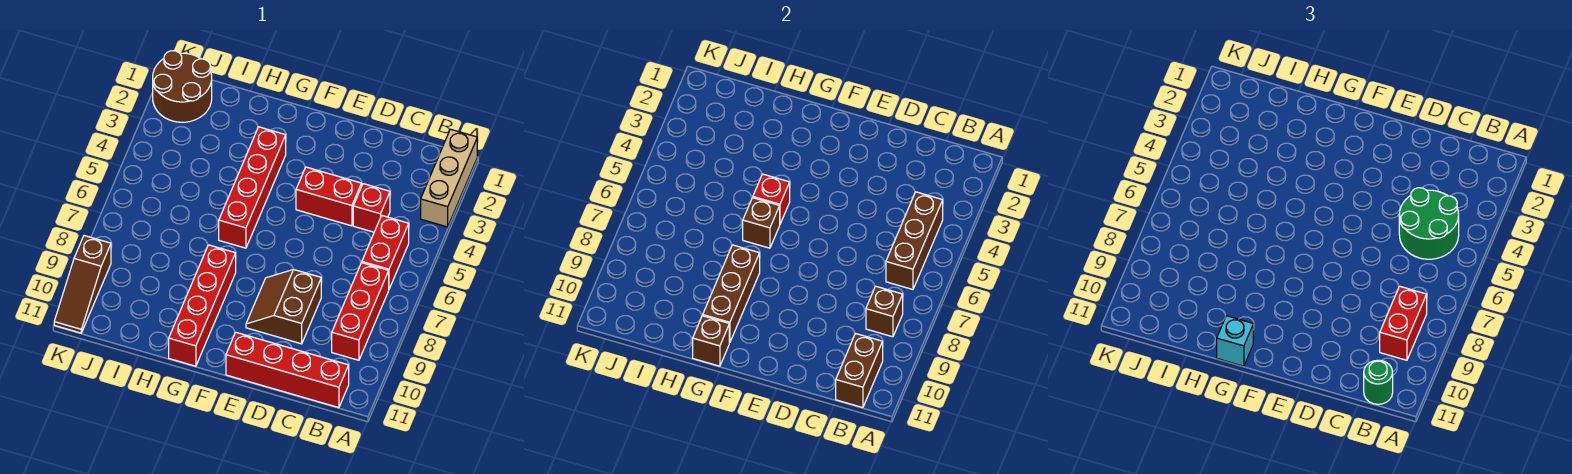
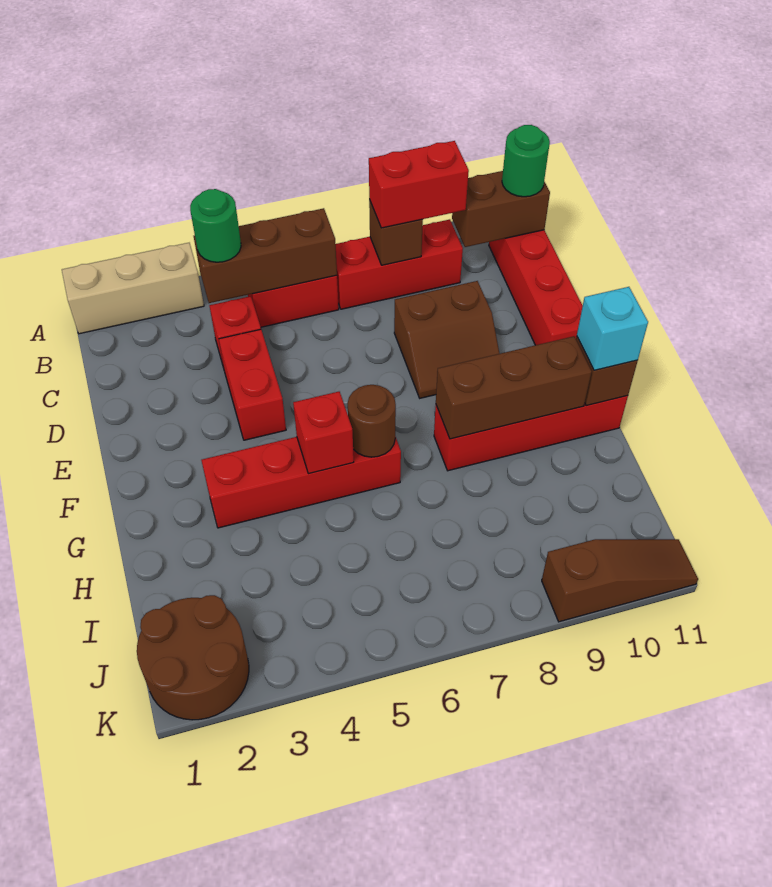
green round brick B4:C5 level 3 -> green round brick B4 level 3
brown brick G6 level 2 -> brown round brick G6 level 2

